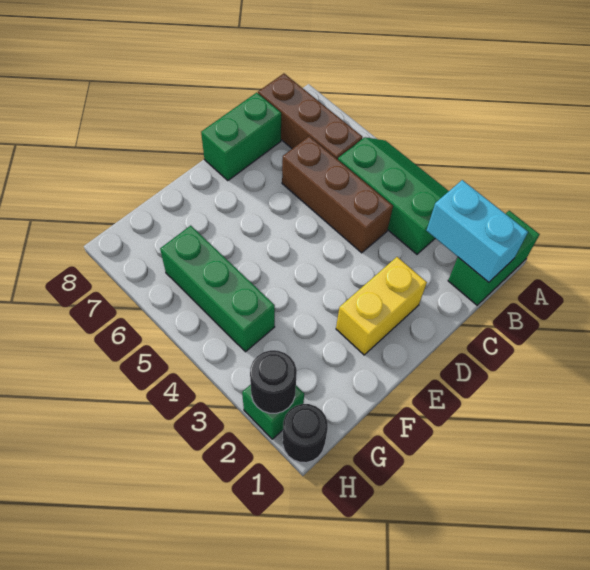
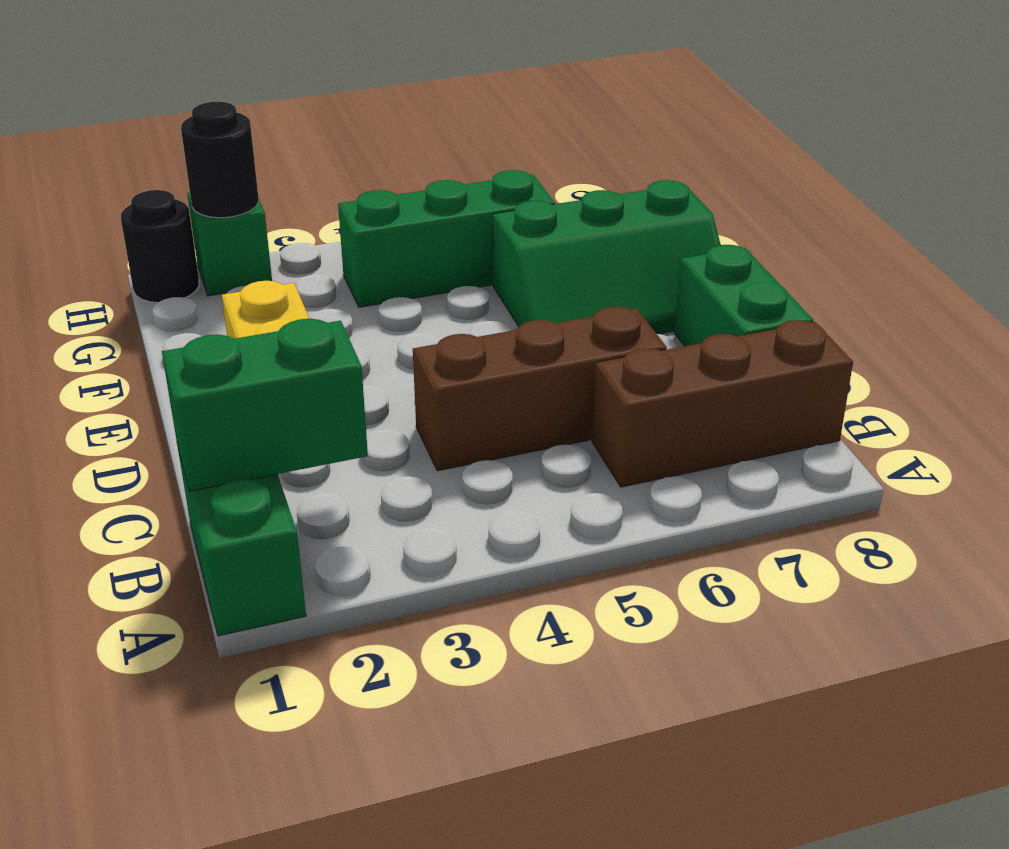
green slope A3:B5 level 1 top B -> green slope E6:F8 level 1 top F
cyan brick B1:B2 level 2 -> green brick B1:B2 level 2

